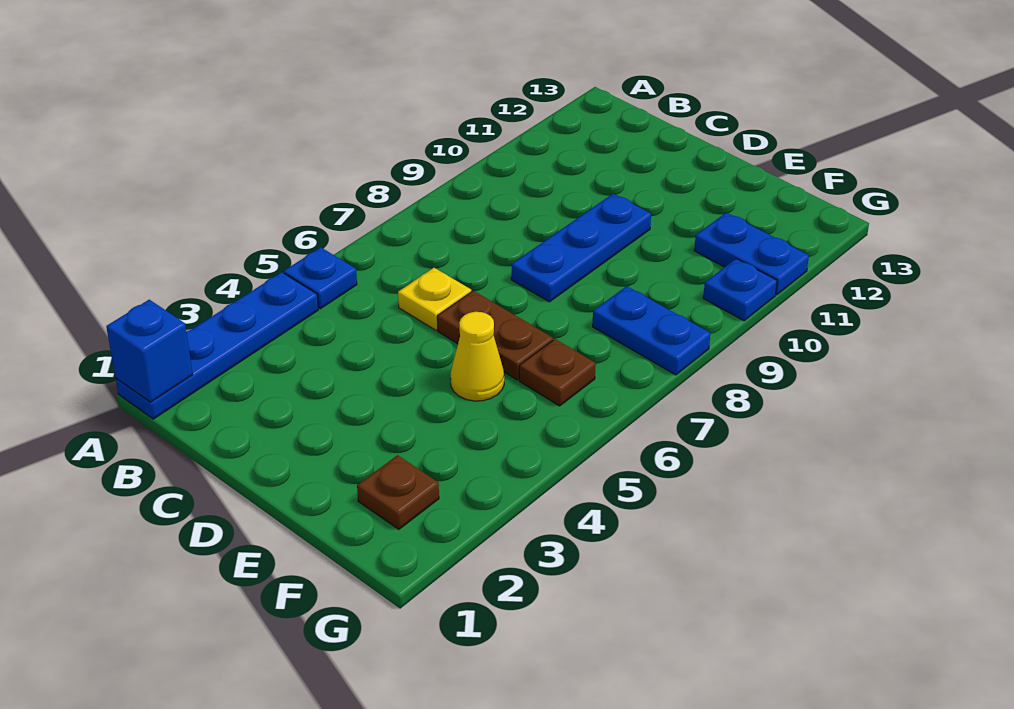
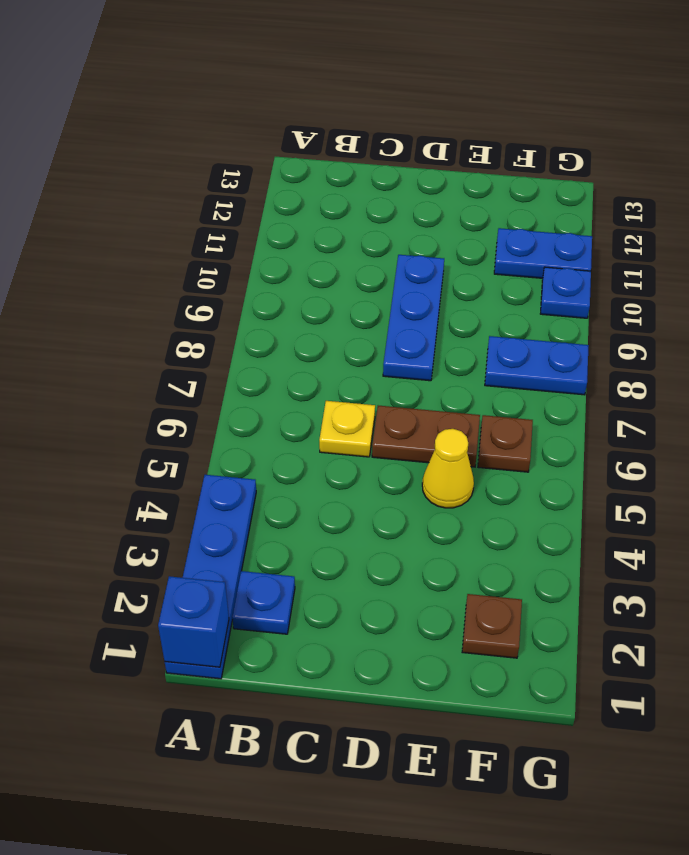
blue plate A5 level 1 -> blue plate B2 level 1

